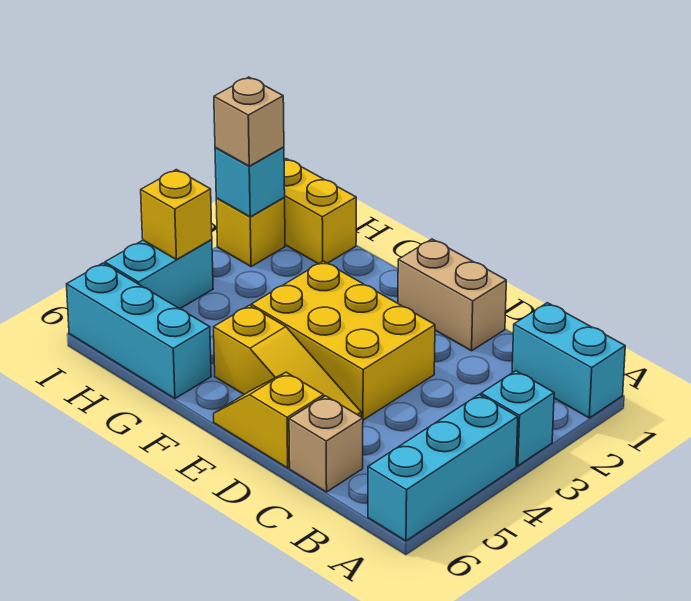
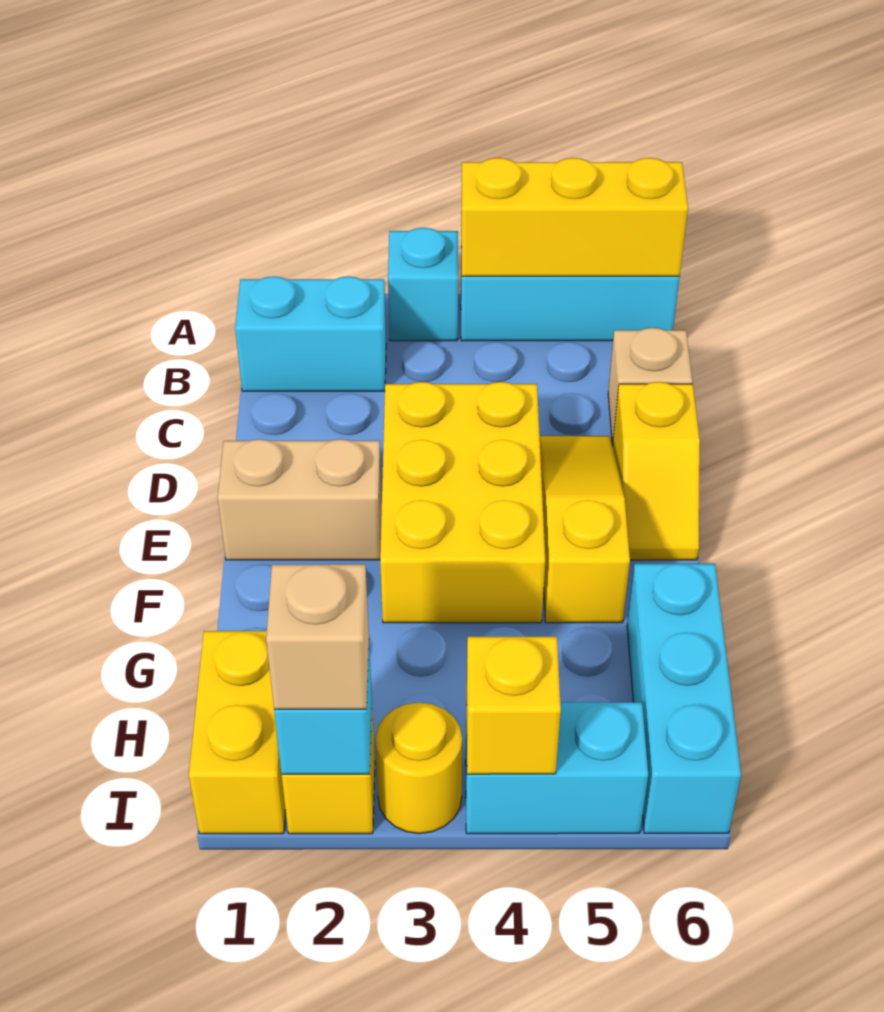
cyan brick A1:B1 level 1 -> cyan brick B1:B2 level 1
none -> yellow brick A4:A6 level 2
tan brick D1:E1 level 1 -> tan brick E1:E2 level 1
none -> yellow round brick I3 level 1

